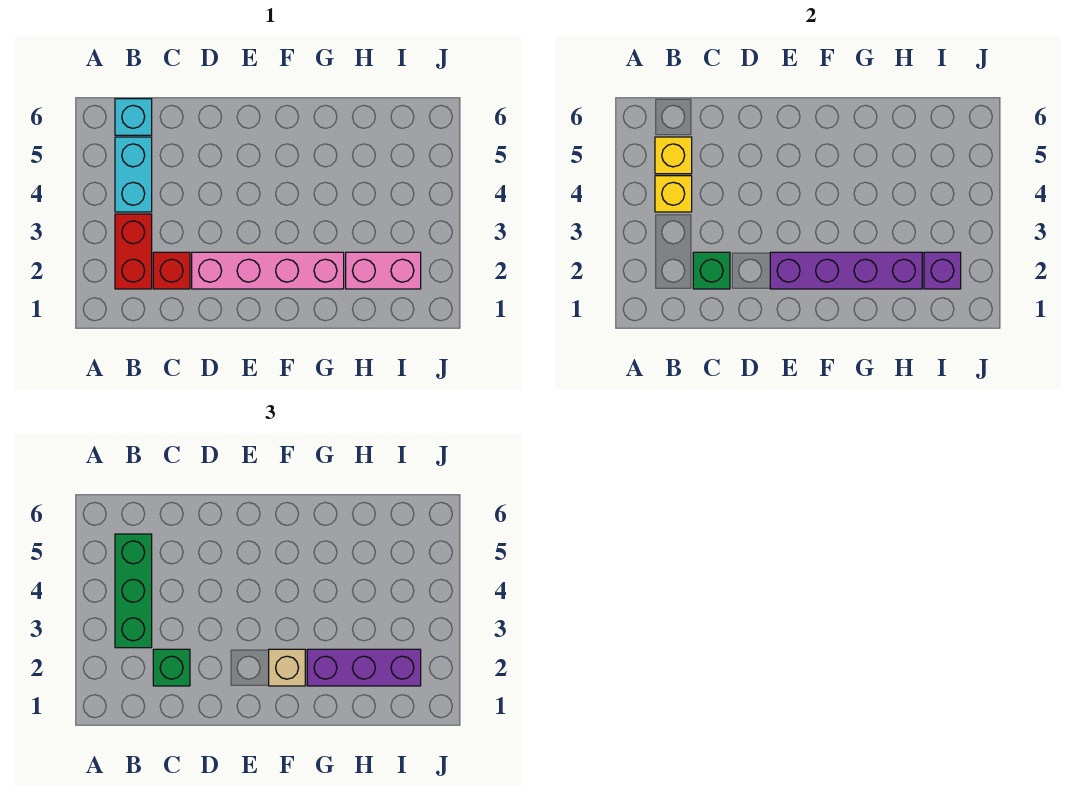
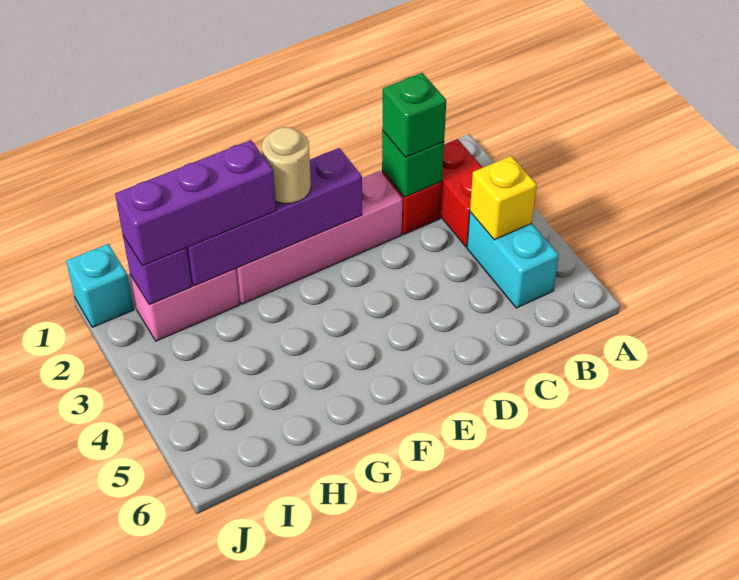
green brick B3:B5 level 3 -> none
yellow brick B5 level 2 -> none
cyan brick B6 level 1 -> cyan brick J1 level 1
tan brick F2 level 3 -> tan round brick F2 level 3

